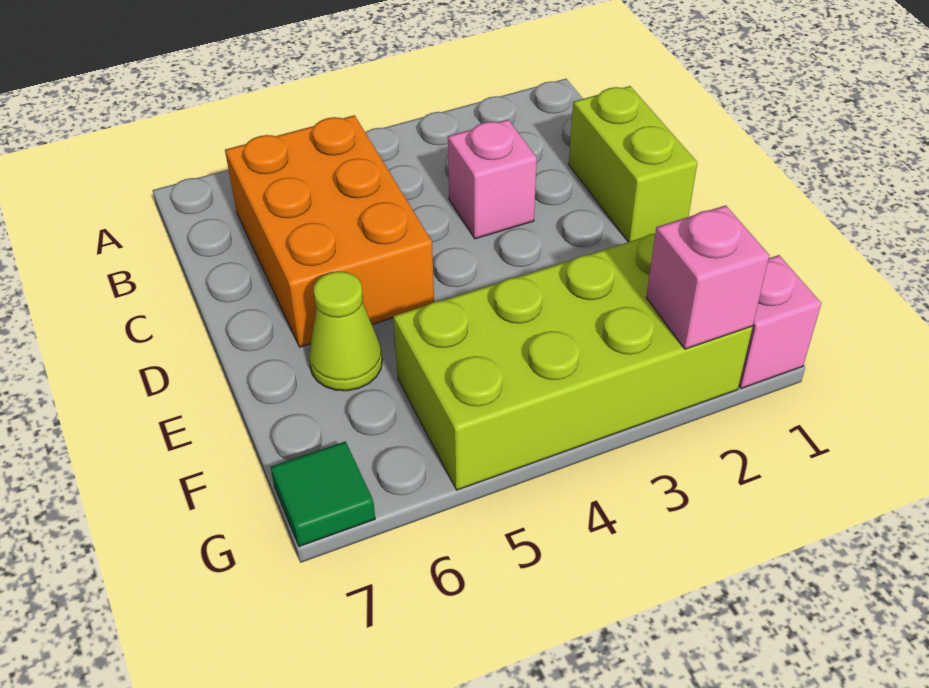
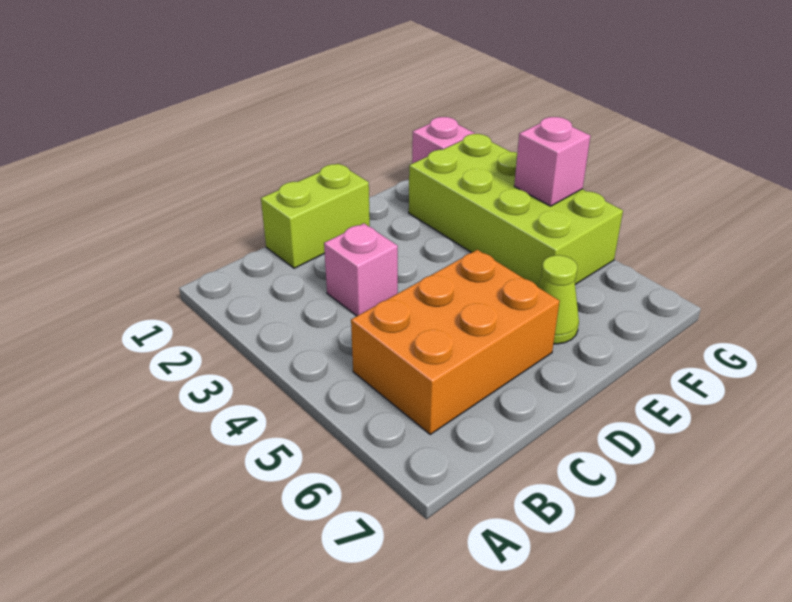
pink brick G2 level 2 -> pink brick G4 level 2
green tile G7 level 1 -> none

